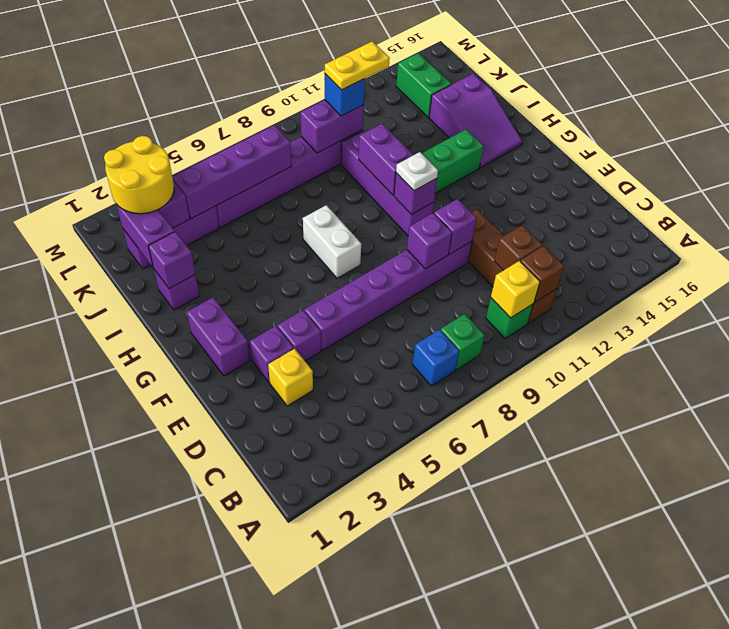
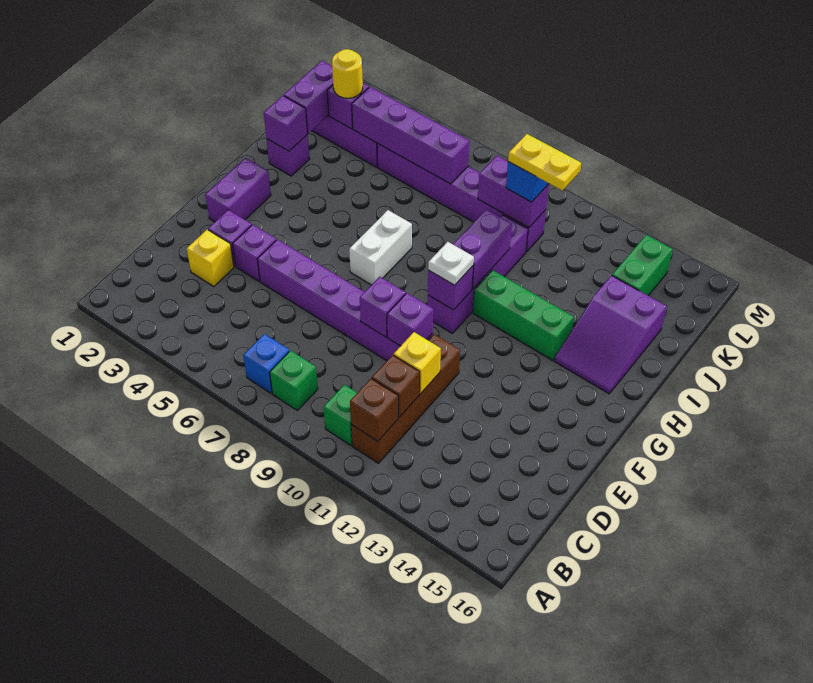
yellow brick B10 level 2 -> yellow brick D11 level 2
yellow round brick K2:L3 level 3 -> yellow round brick K3 level 3

